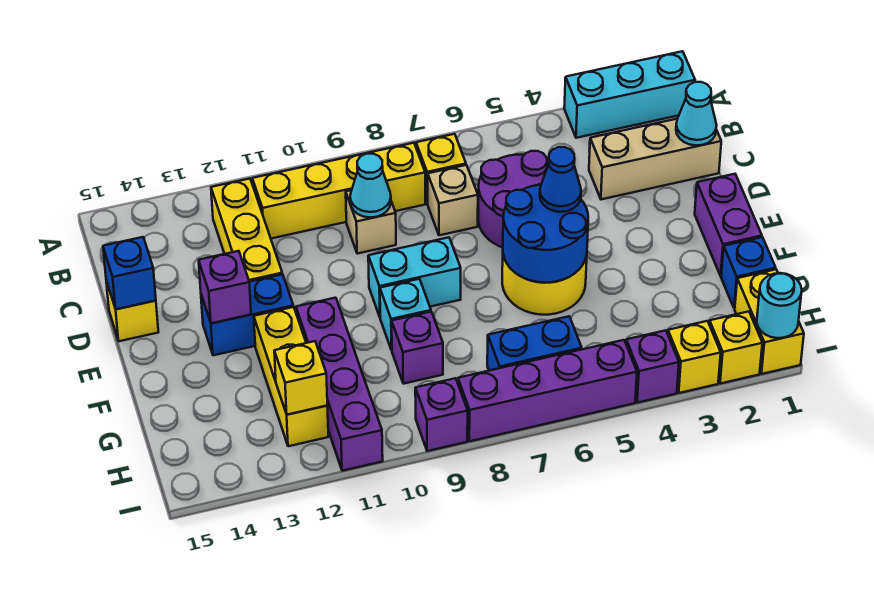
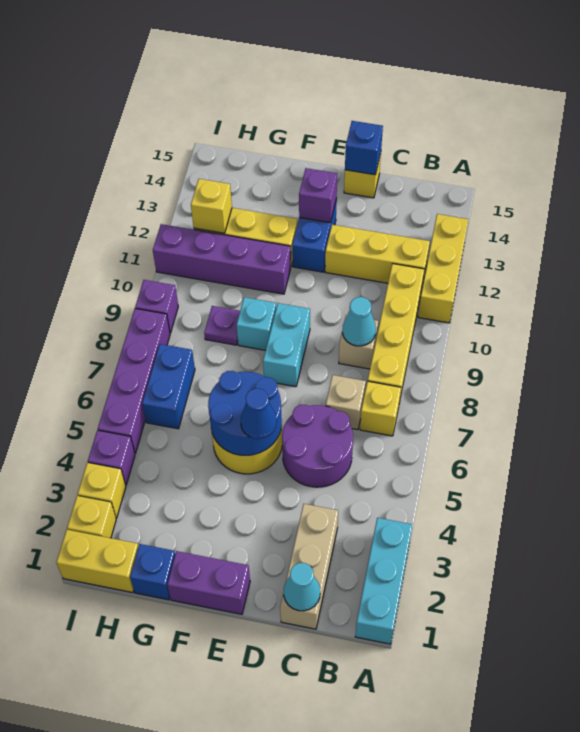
none -> yellow brick A11:A13 level 1
purple brick G9 level 1 -> purple plate G9 level 1
cyan round brick I1 level 2 -> none

